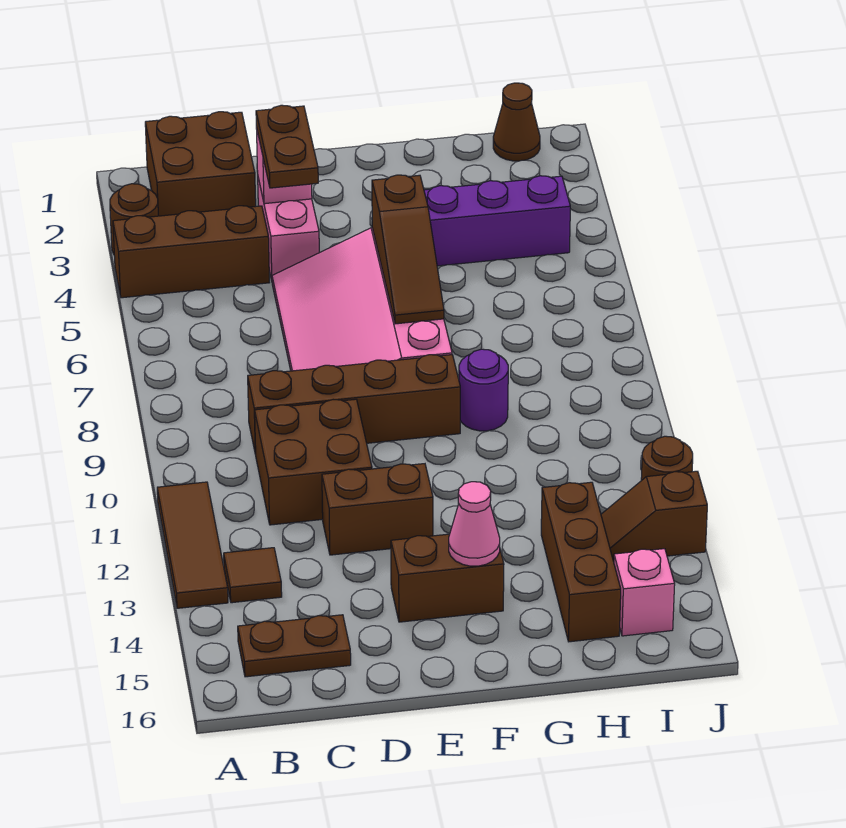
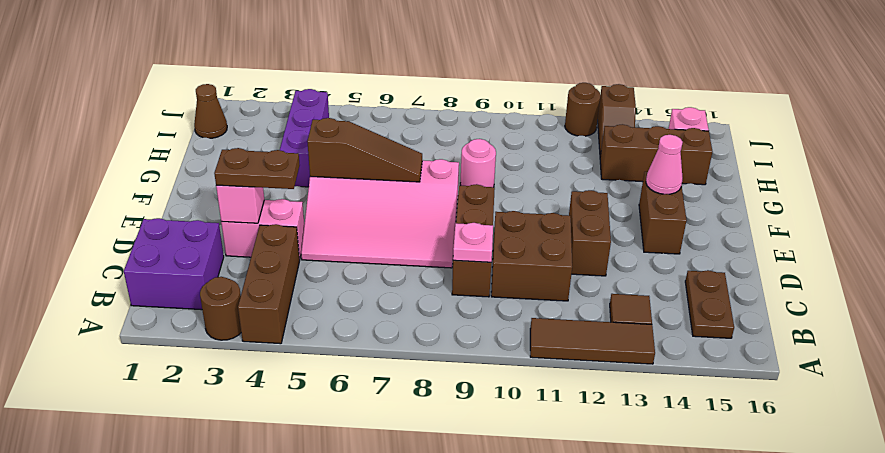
brown brick B1:C2 level 1 -> purple brick B1:C2 level 1
brown brick C9:F9 level 1 -> brown brick C9:E9 level 1
none -> pink plate C9 level 2
purple round brick G9 level 1 -> pink round brick G9 level 1

